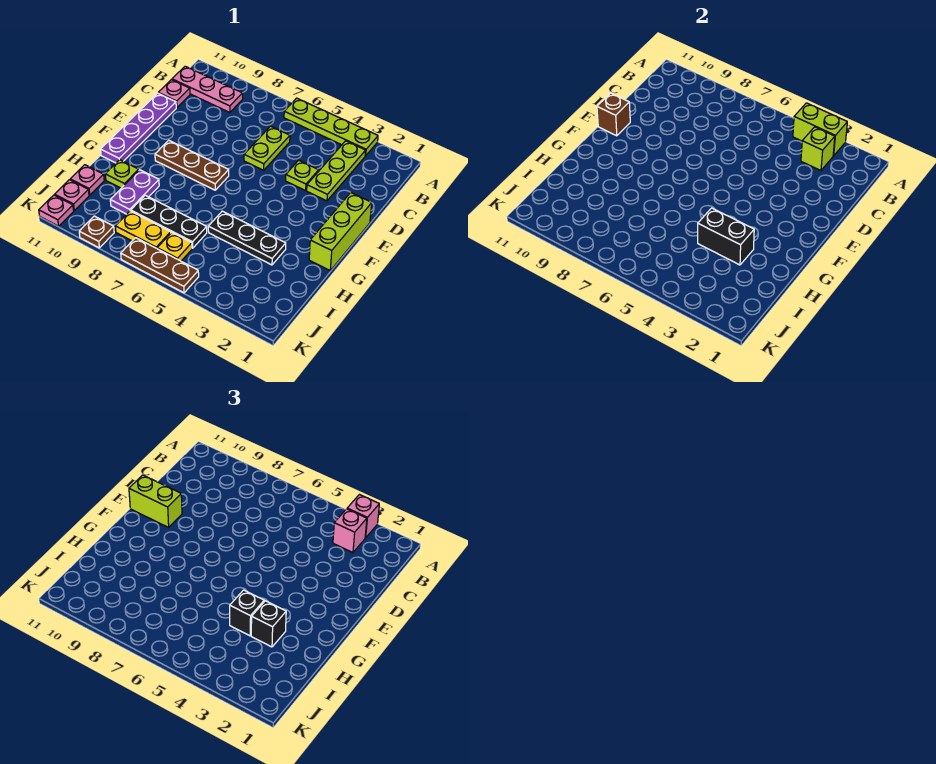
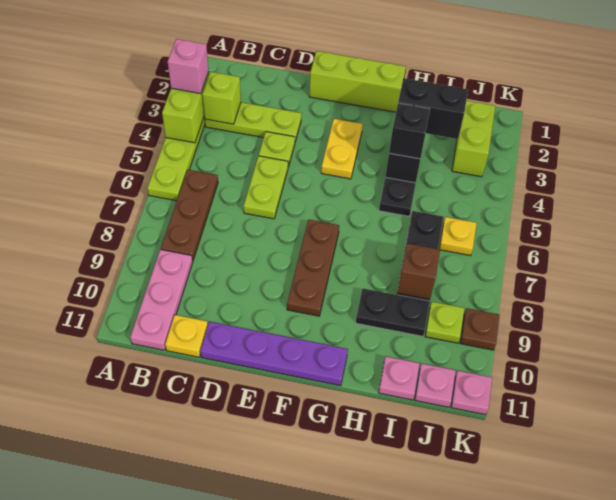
pink brick B3 level 3 -> none
lime plate C6:D6 level 1 -> lime plate D5:D6 level 1
pink plate C11 level 1 -> yellow plate C11 level 1
lime brick E10:E11 level 3 -> lime brick J2:J3 level 1
brown brick E11 level 2 -> brown brick I8 level 2
black brick H3 level 3 -> black brick H3:I3 level 3
purple plate H9:I9 level 1 -> black plate H9:I9 level 1
lime plate H10 level 1 -> lime plate J9 level 1
yellow plate J7:J8 level 1 -> yellow plate F3:F4 level 1
brown plate K5:K7 level 1 -> brown plate B6:B8 level 1

